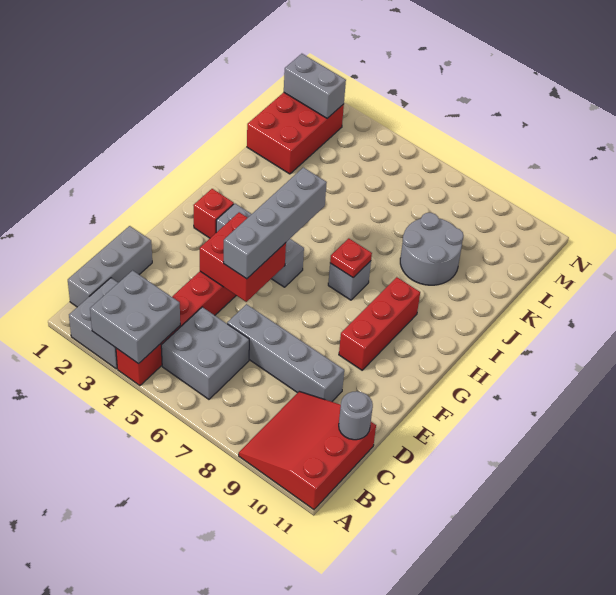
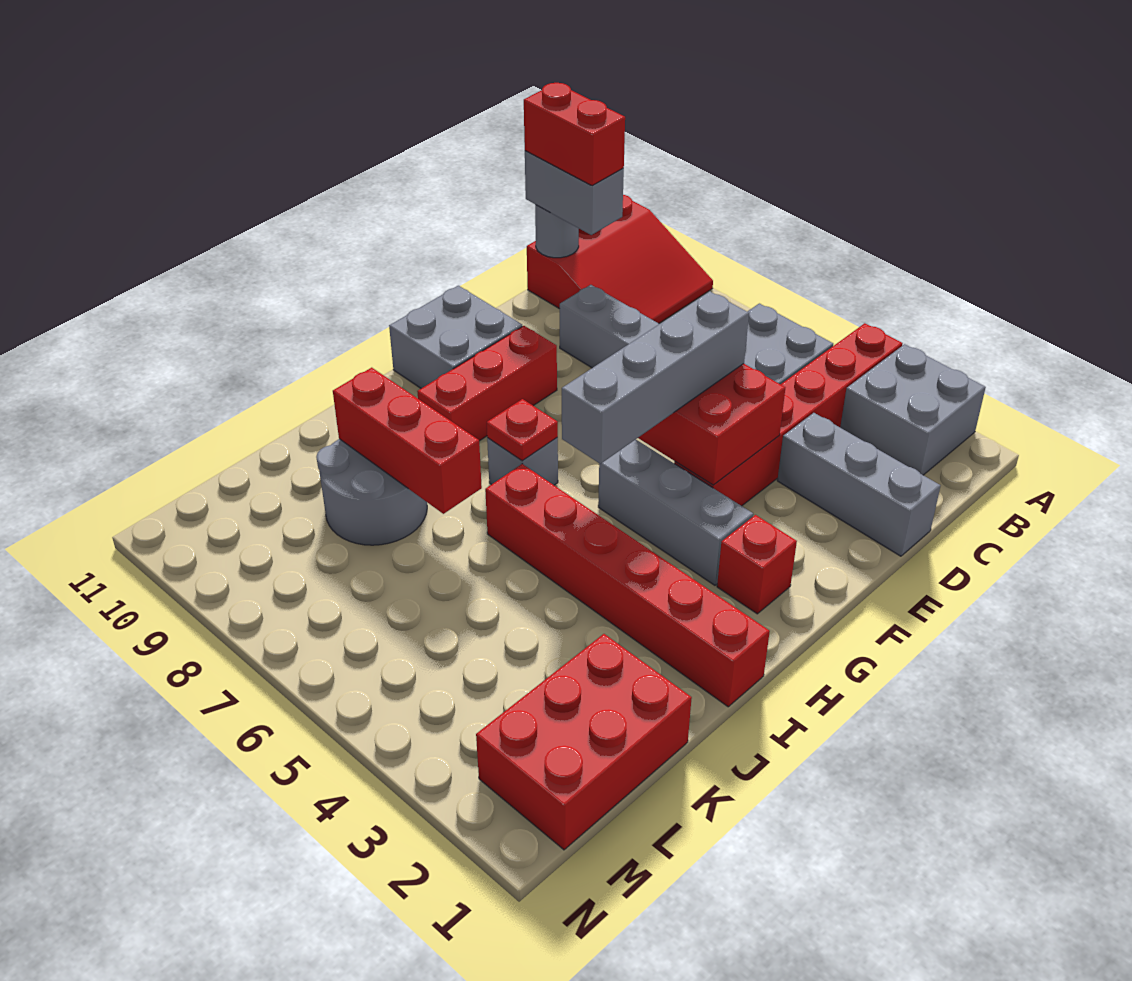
grey brick A3:B4 level 2 -> grey brick F10:G11 level 1
grey brick B1:D1 level 1 -> grey brick D1:D3 level 1
none -> red brick C10:C11 level 4
none -> red brick I1:I6 level 1
none -> red brick J7:J9 level 2
grey brick M1:M2 level 2 -> grey brick C10:C11 level 3

